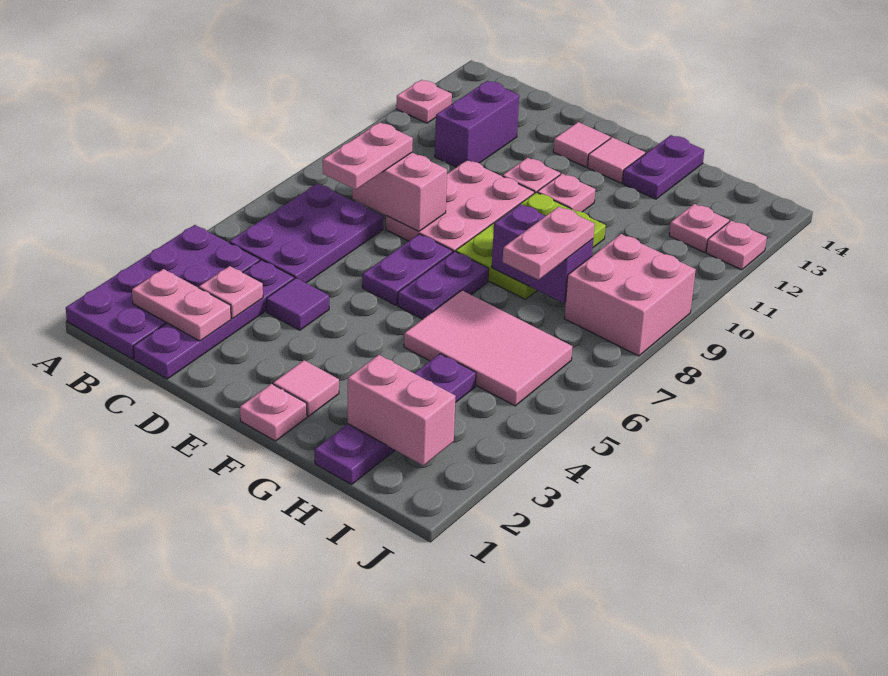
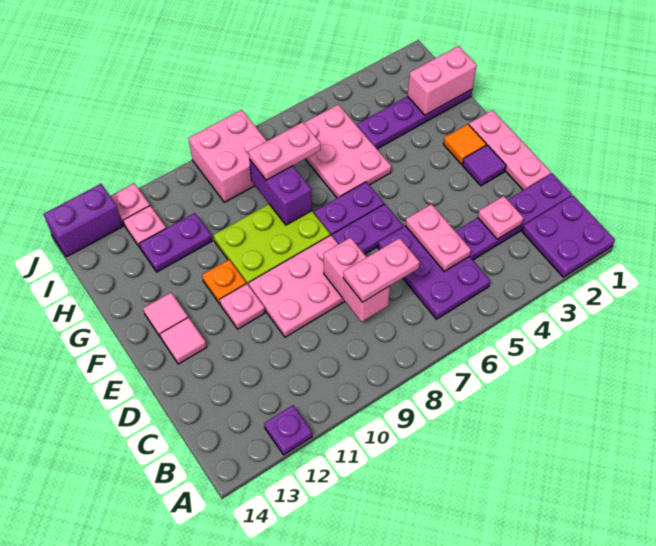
purple plate A1:B4 level 1 -> purple plate A1:B2 level 1
pink plate A12 level 1 -> purple plate A12 level 1
pink plate B2:C2 level 2 -> pink plate C5:D5 level 2
purple plate B5:C7 level 1 -> purple plate B5:D6 level 1
purple brick C11:C12 level 1 -> purple brick J13:J14 level 1
purple tile D4 level 1 -> purple tile E2 level 1
pink plate F1 level 1 -> pink plate D1:F1 level 1
pink tile F2 level 1 -> orange tile F2 level 1
pink plate F11 level 1 -> orange plate F11 level 1
pink tile G5:I6 level 1 -> pink plate G5:I6 level 1
purple plate G13:G14 level 1 -> purple plate H11:H12 level 1
pink brick H2:I2 level 2 -> pink brick H1:H2 level 2

